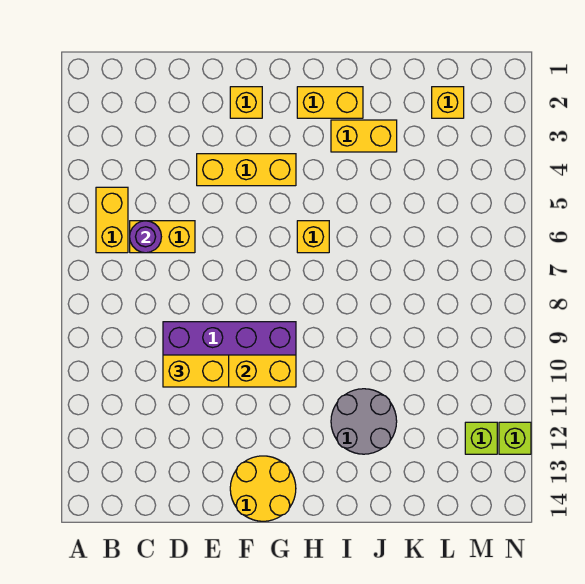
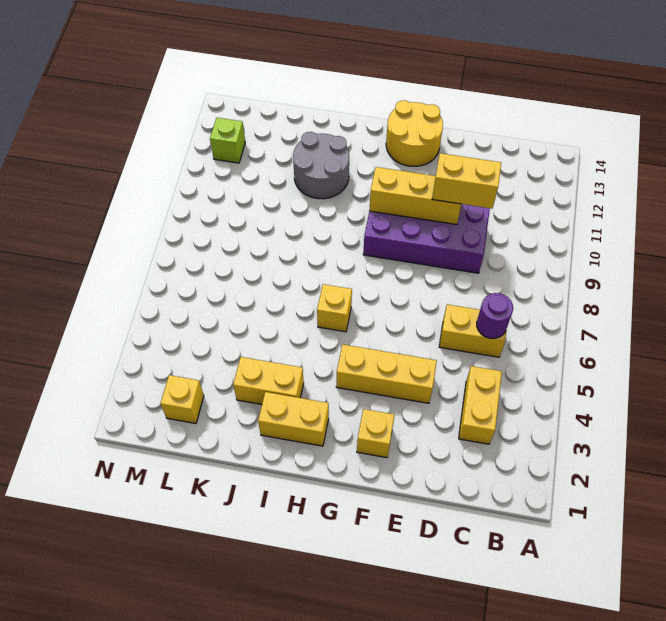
yellow brick B5:B6 level 1 -> yellow brick C3:C4 level 1
lime brick N12 level 1 -> none

